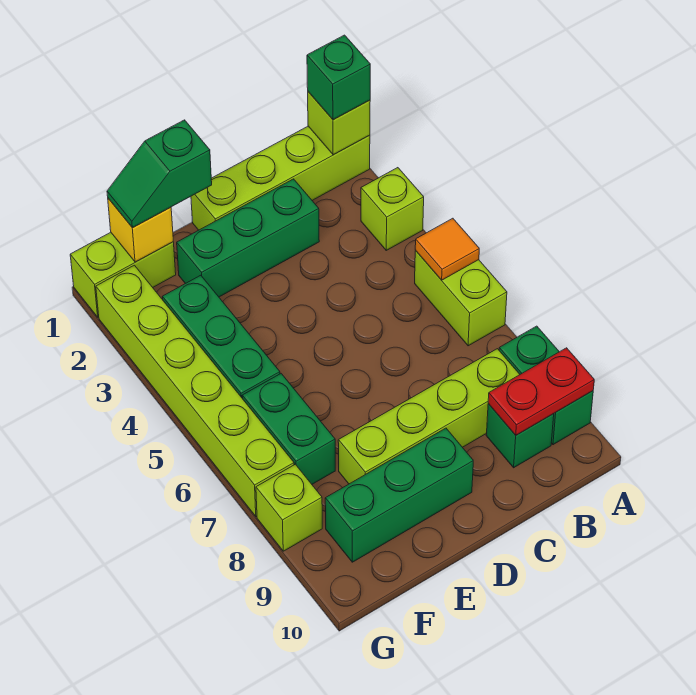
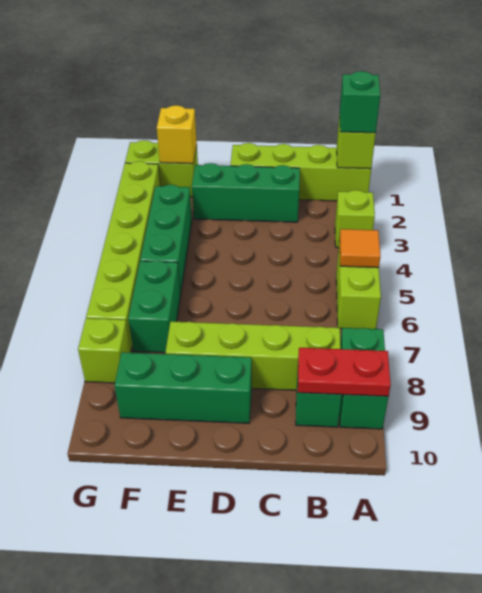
green slope E1:F1 level 3 top E -> none

